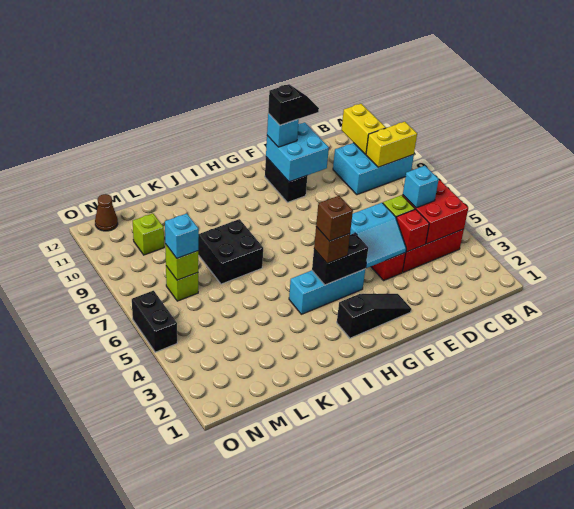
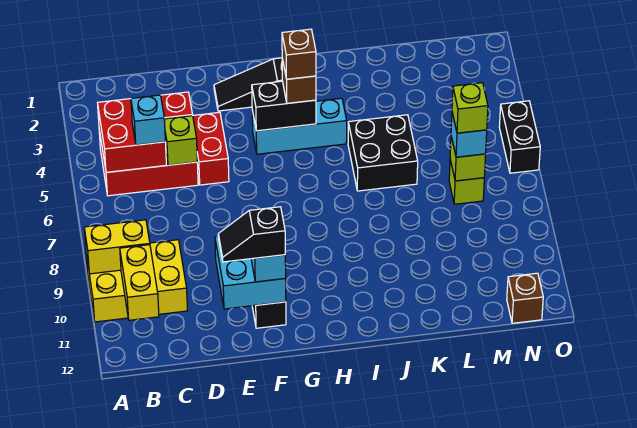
cyan brick A9:C10 level 1 -> yellow brick A9:C10 level 1
cyan slope E4:F5 level 2 top 5 -> none
black brick J7:K8 level 1 -> black brick J5:K6 level 1
lime brick M10 level 1 -> lime brick M7 level 4
brown cone N12 level 1 -> brown brick N12 level 1

